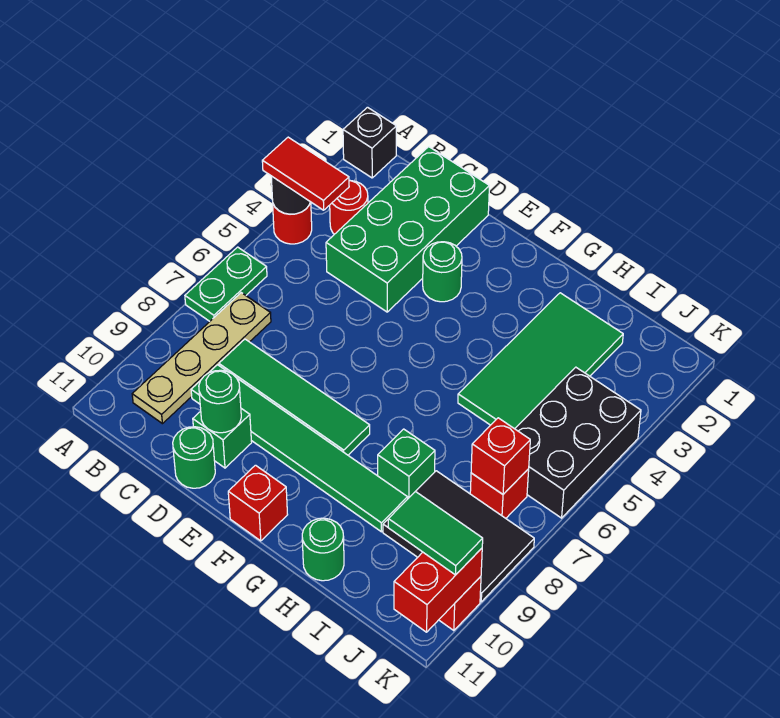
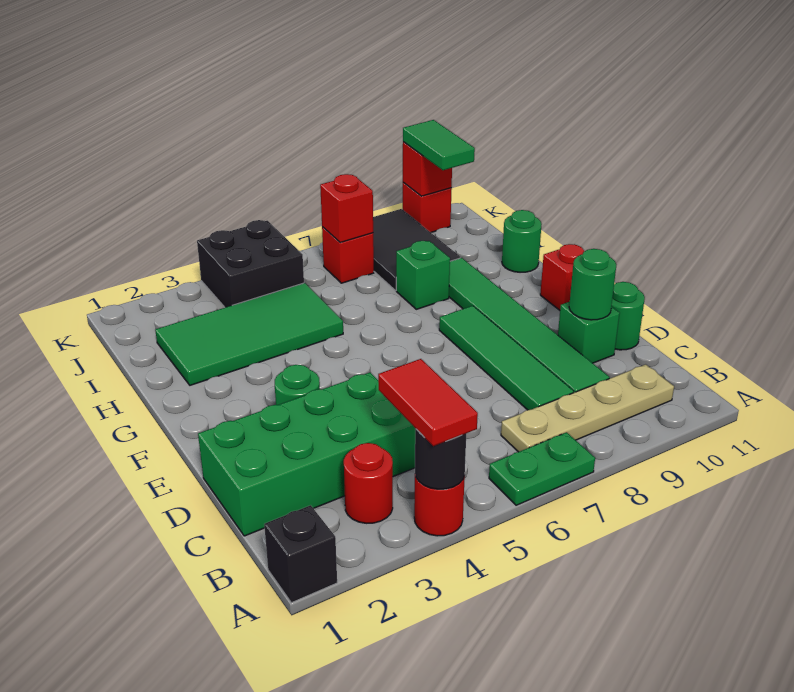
black brick J4:K6 level 1 -> black brick J4:K5 level 1
red brick K10:K11 level 2 -> red brick K10 level 2

